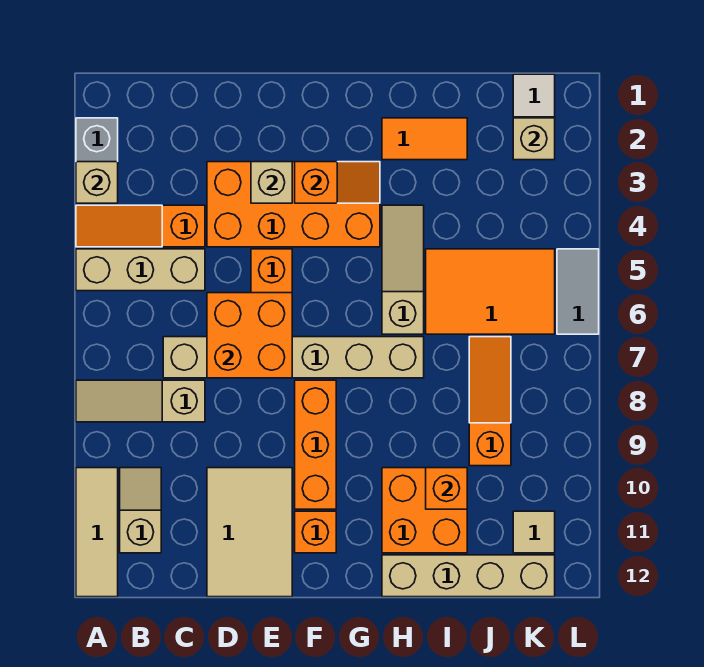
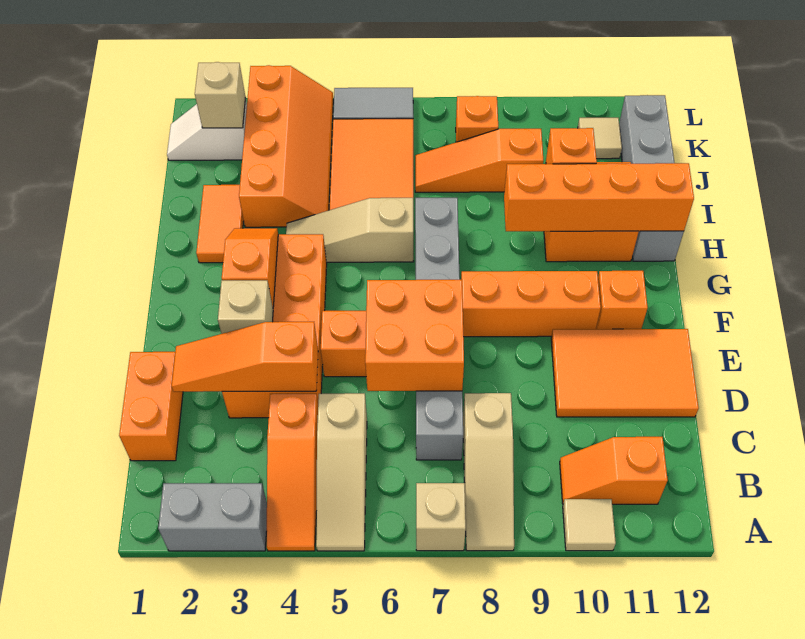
tan brick A3 level 2 -> tan brick A7 level 1
tan brick A5:C5 level 1 -> tan slope A5:C5 level 1 top C
tan tile A10:A12 level 1 -> tan tile A10 level 1
tan slope B10:B11 level 1 top 11 -> orange slope B10:B11 level 1 top 11
none -> orange brick C1:D1 level 1
tan brick C7:H7 level 1 -> grey brick C7:H7 level 1
none -> orange slope D2:D4 level 2 top 4
tan tile D10:E12 level 1 -> orange tile D10:E12 level 1
none -> orange brick H9:H12 level 2
tan brick H12:K12 level 1 -> grey brick H12:K12 level 1
none -> orange slope I3:L4 level 1 top 3
none -> orange brick K8 level 1

